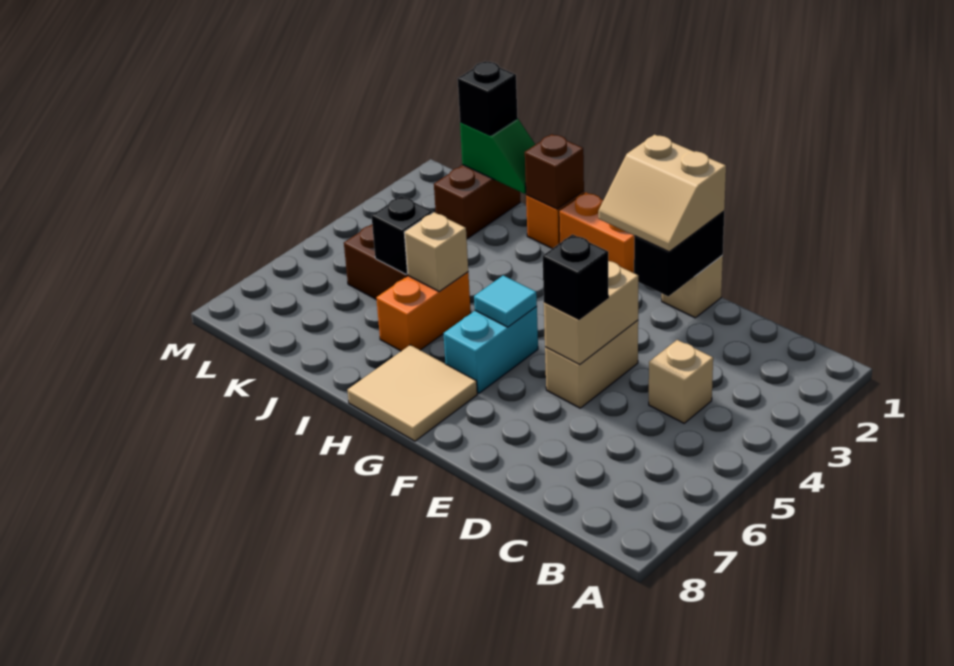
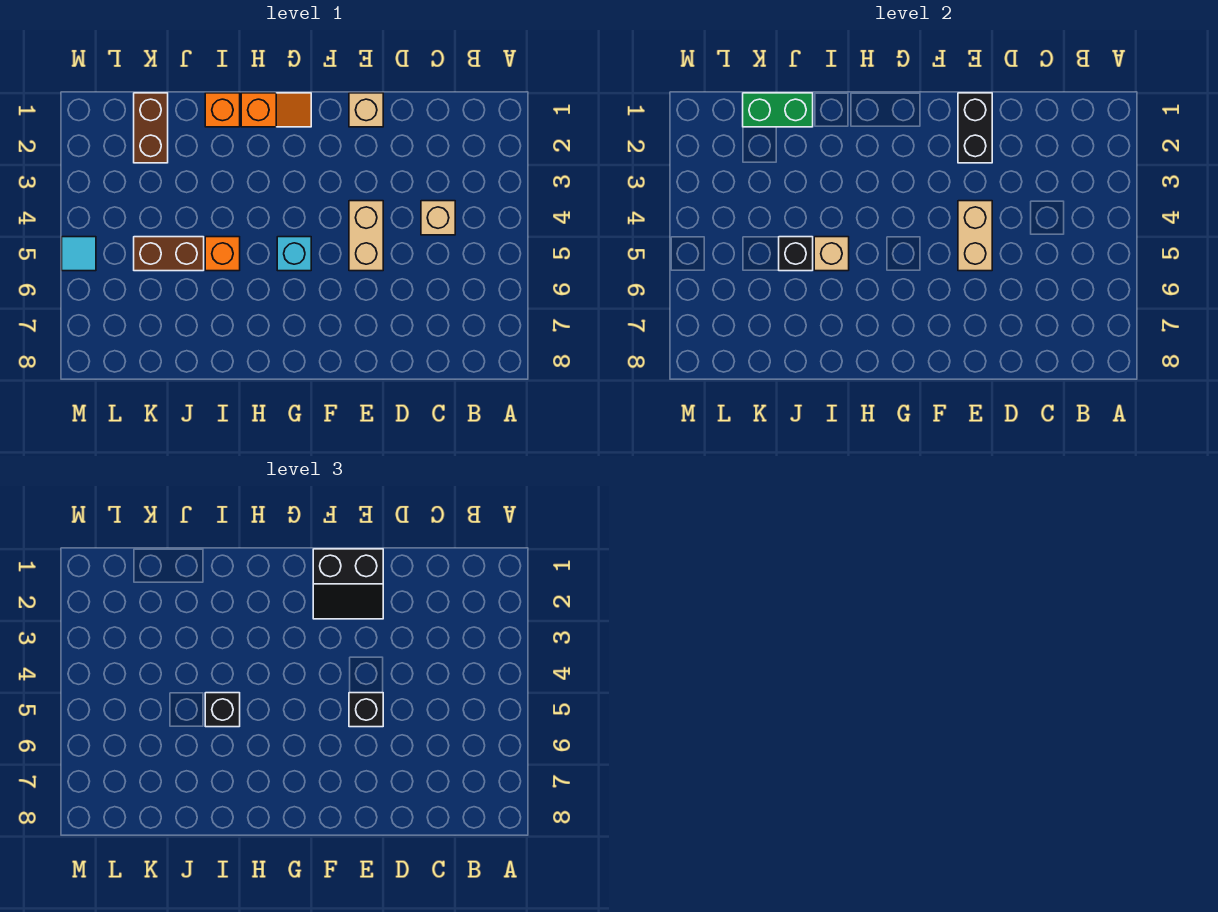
tan slope E1:F2 level 3 top 1 -> black slope E1:F2 level 3 top 1
orange brick G1:H1 level 1 -> orange slope G1:H1 level 1 top H
cyan brick G5:G6 level 1 -> cyan brick G5 level 1
cyan tile G5 level 2 -> cyan tile M5 level 1
tan tile G7:H8 level 1 -> none
brown brick I1 level 2 -> none
orange brick I5:I6 level 1 -> orange brick I5 level 1
green slope J1:K1 level 2 top K -> green brick J1:K1 level 2
black brick K1 level 3 -> black brick I5 level 3

